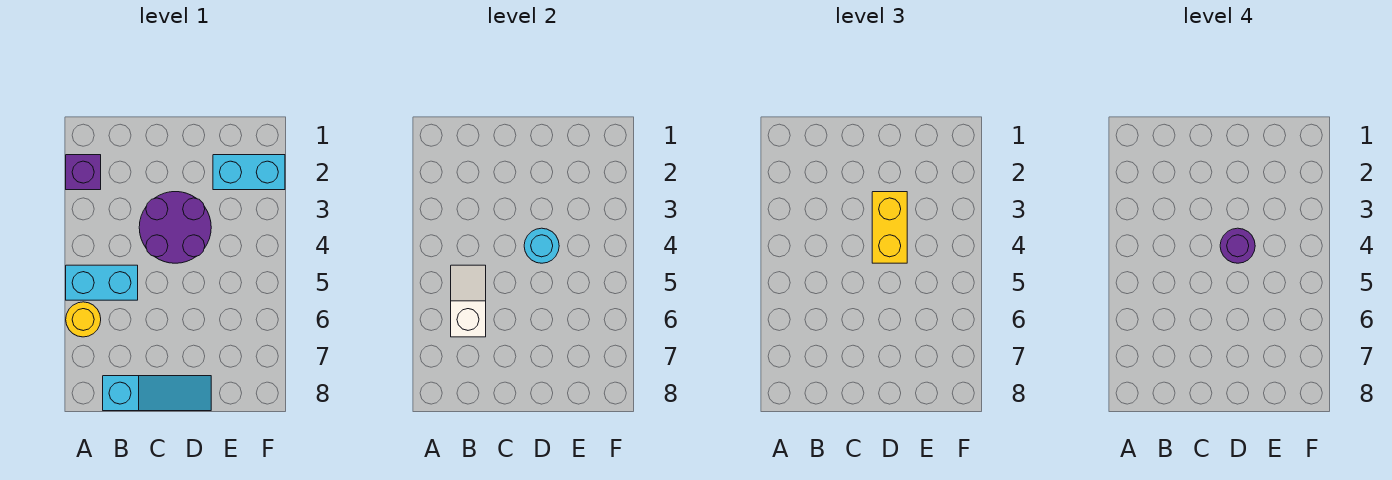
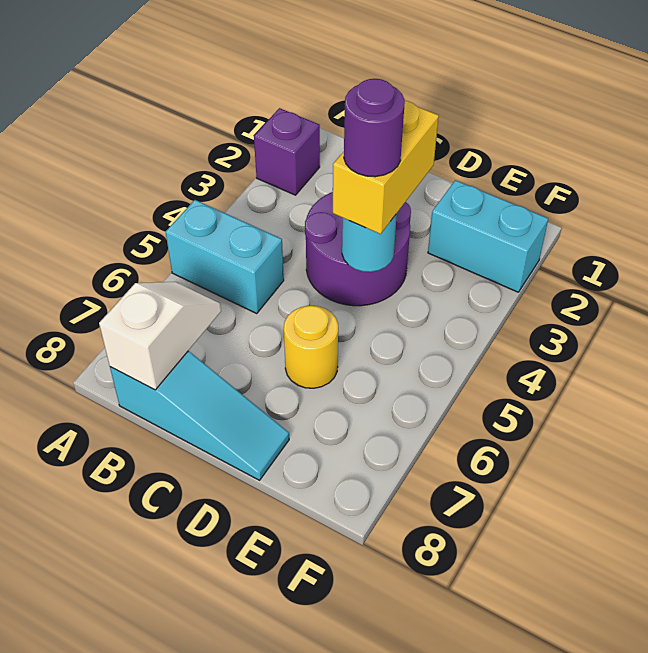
yellow round brick A6 level 1 -> yellow round brick D6 level 1
white slope B5:B6 level 2 top 6 -> white slope B7:B8 level 2 top 8

